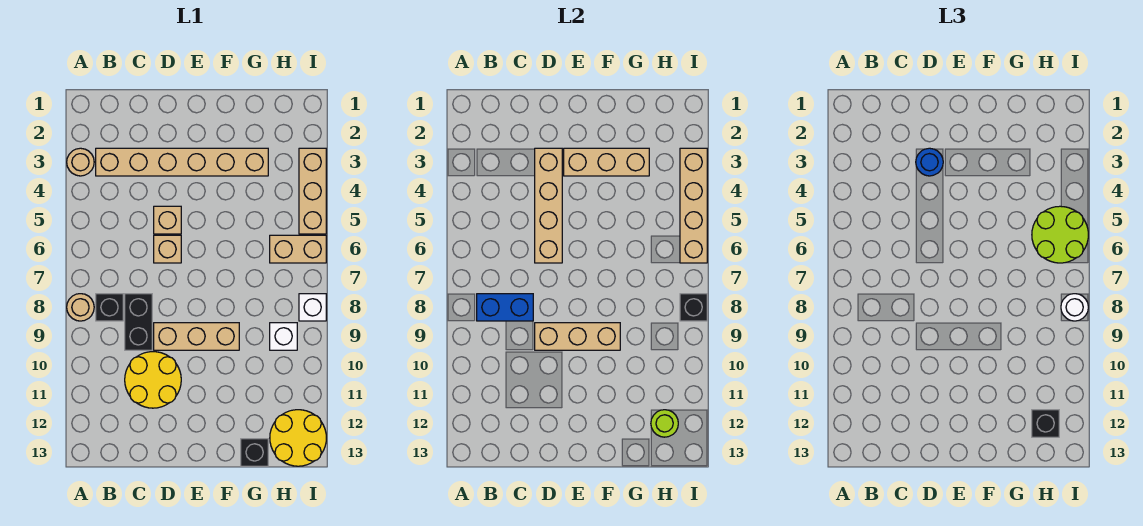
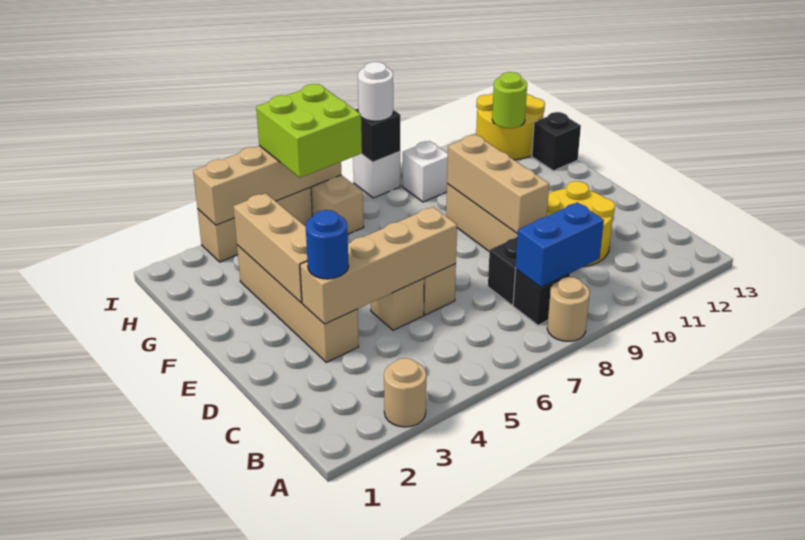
tan brick B3:G3 level 1 -> tan brick D3:G3 level 1
blue brick B8:C8 level 2 -> blue brick B8:B9 level 2
lime round brick H5:I6 level 3 -> lime brick H5:I6 level 3
black brick H12 level 3 -> none

